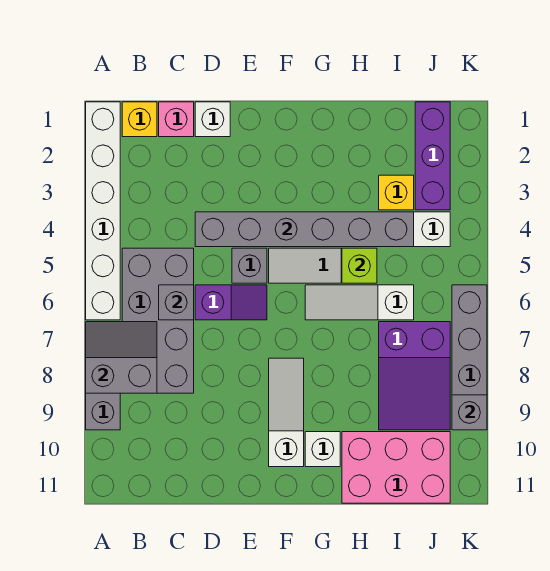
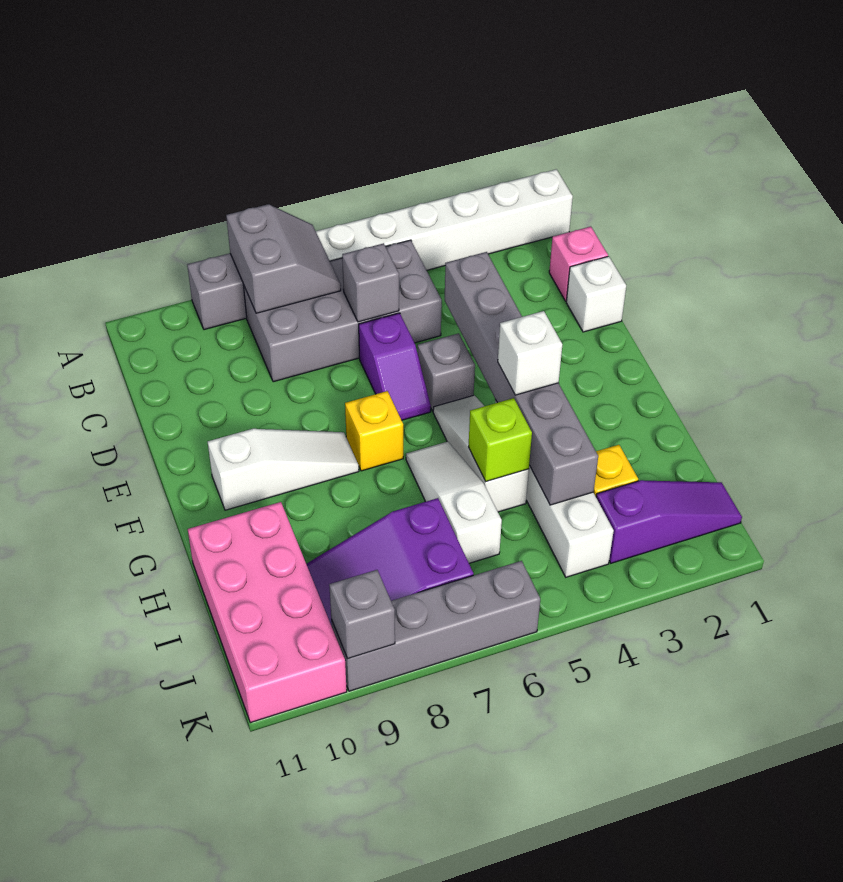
yellow brick B1 level 1 -> yellow brick F7 level 1
white brick G10 level 1 -> white brick G4 level 3
pink brick H10:J11 level 1 -> pink brick H10:K11 level 1
purple brick J1:J3 level 1 -> purple slope J1:J3 level 1 top 3

